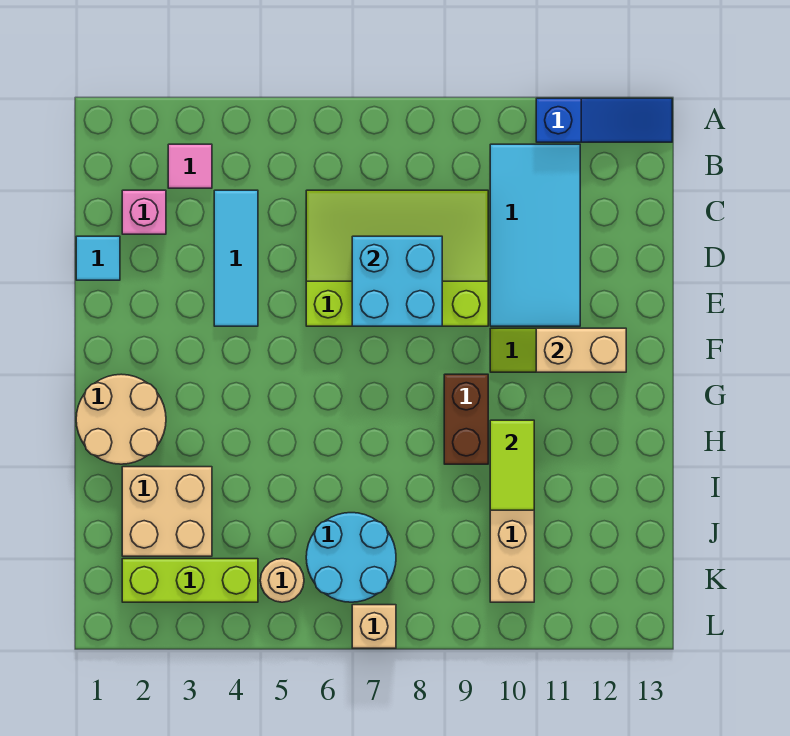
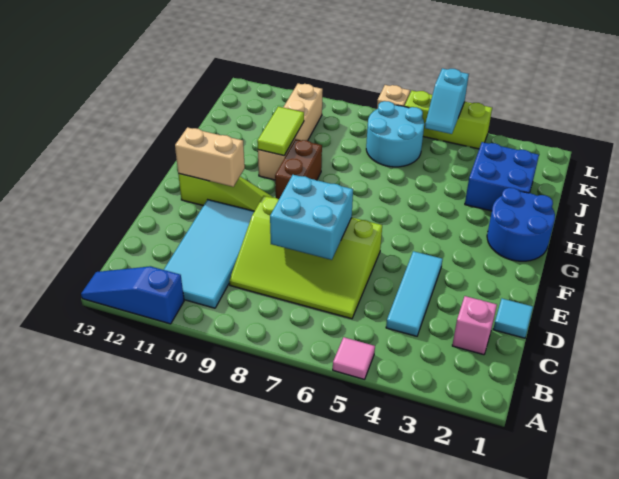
pink tile B3 level 1 -> pink tile A5 level 1
tan round brick G1:H2 level 1 -> blue round brick G1:H2 level 1
tan brick I2:J3 level 1 -> blue brick I2:J3 level 1
lime brick K2:K4 level 1 -> lime brick L4:L6 level 1
tan round brick K5 level 1 -> none
none -> cyan slope K5:L5 level 2 top L

